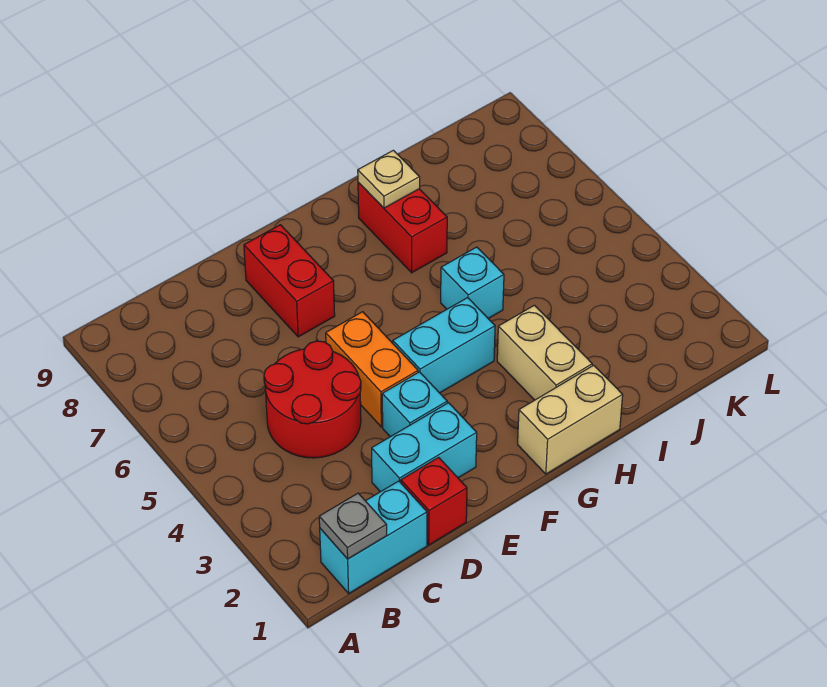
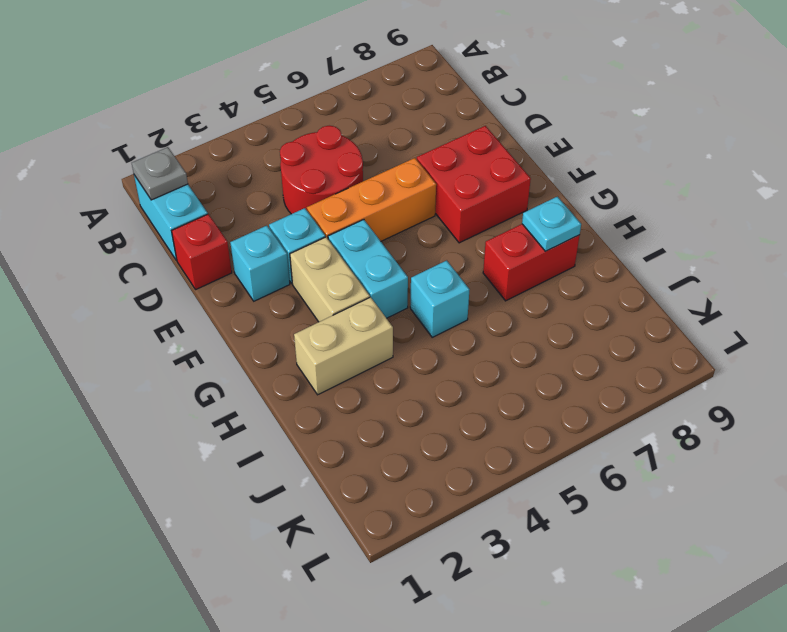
cyan brick D2:E2 level 1 -> cyan brick E2 level 1
orange brick E4:E5 level 1 -> orange brick E4:E6 level 1
red brick E7:E8 level 1 -> red brick E7:F8 level 1
tan brick G1:H1 level 1 -> tan brick F3:G3 level 1
tan plate H8 level 2 -> cyan plate H8 level 2

